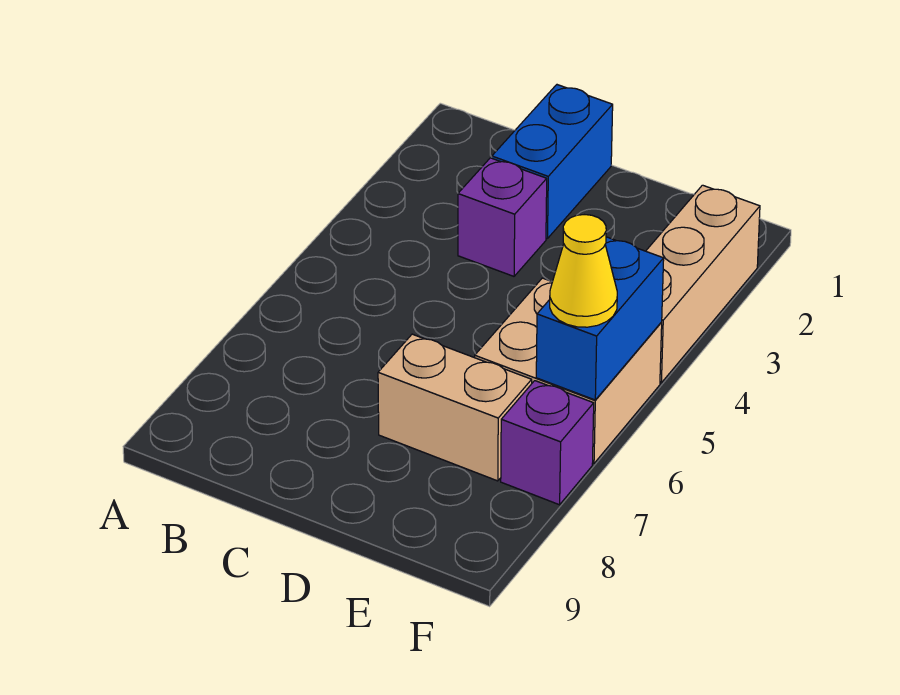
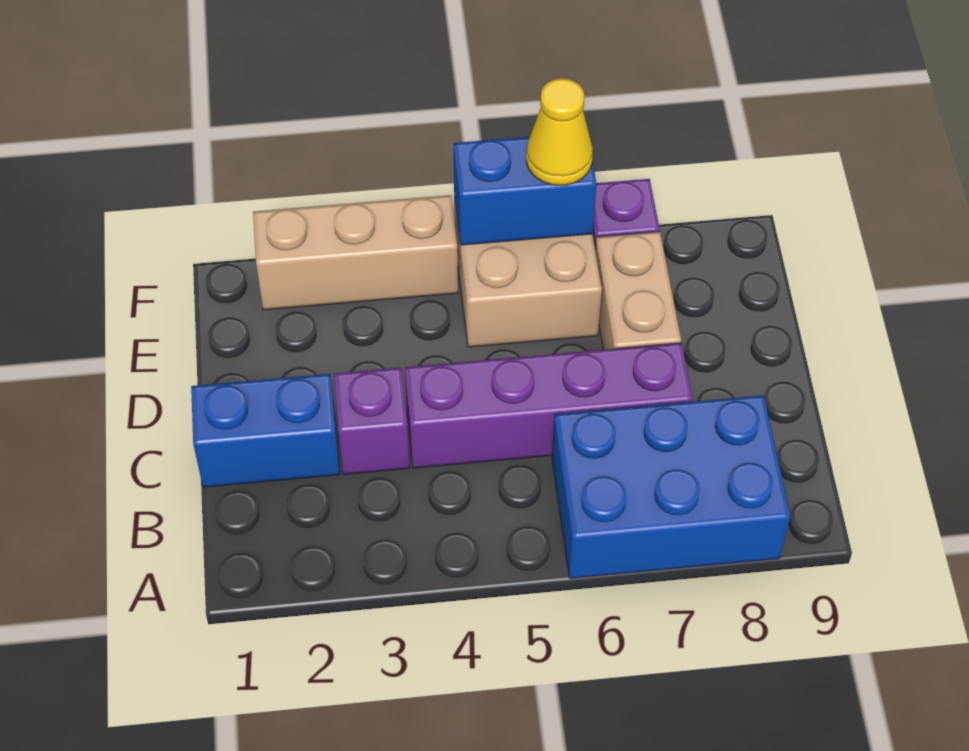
none -> blue brick A6:B8 level 1
none -> purple brick C4:C7 level 1

